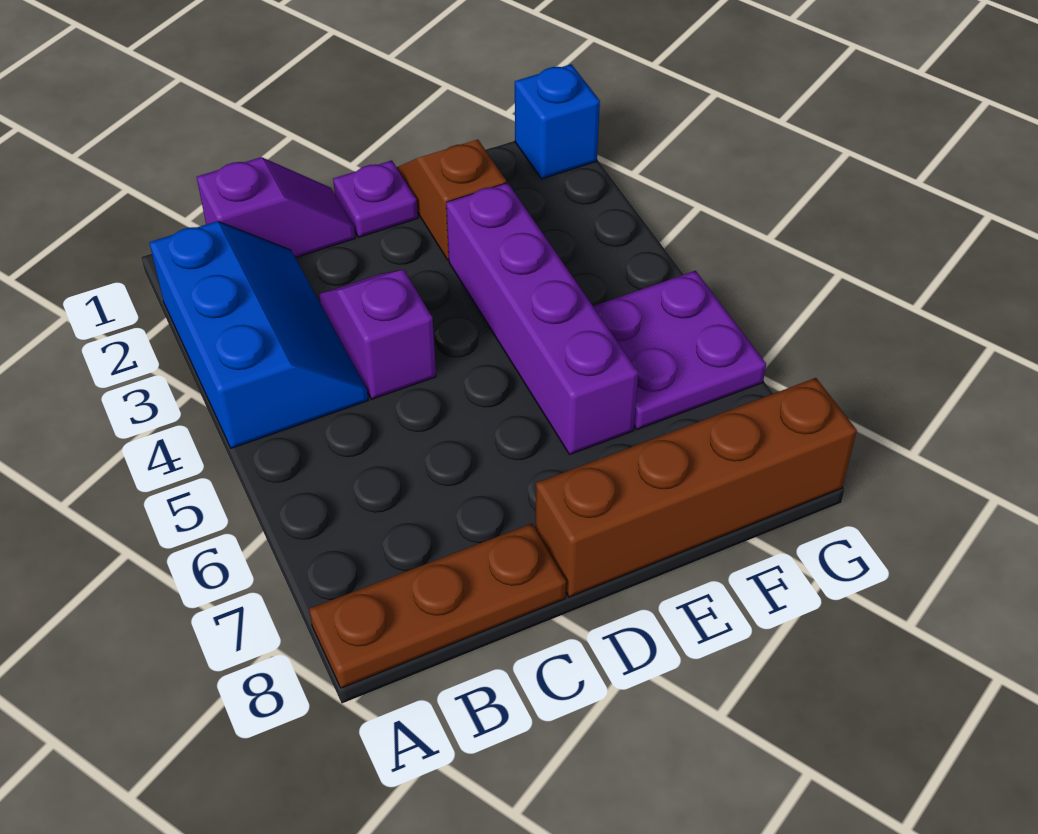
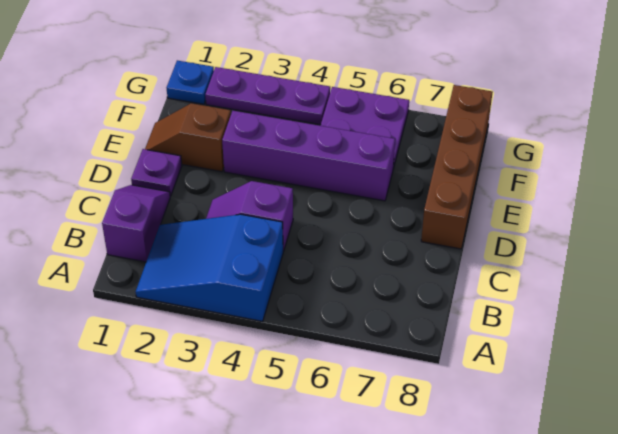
blue slope A2:B4 level 1 top A -> blue slope A2:B4 level 1 top 4
brown plate A8:C8 level 1 -> none
blue brick G1 level 1 -> blue plate G1 level 1
none -> purple plate G2:G4 level 1

